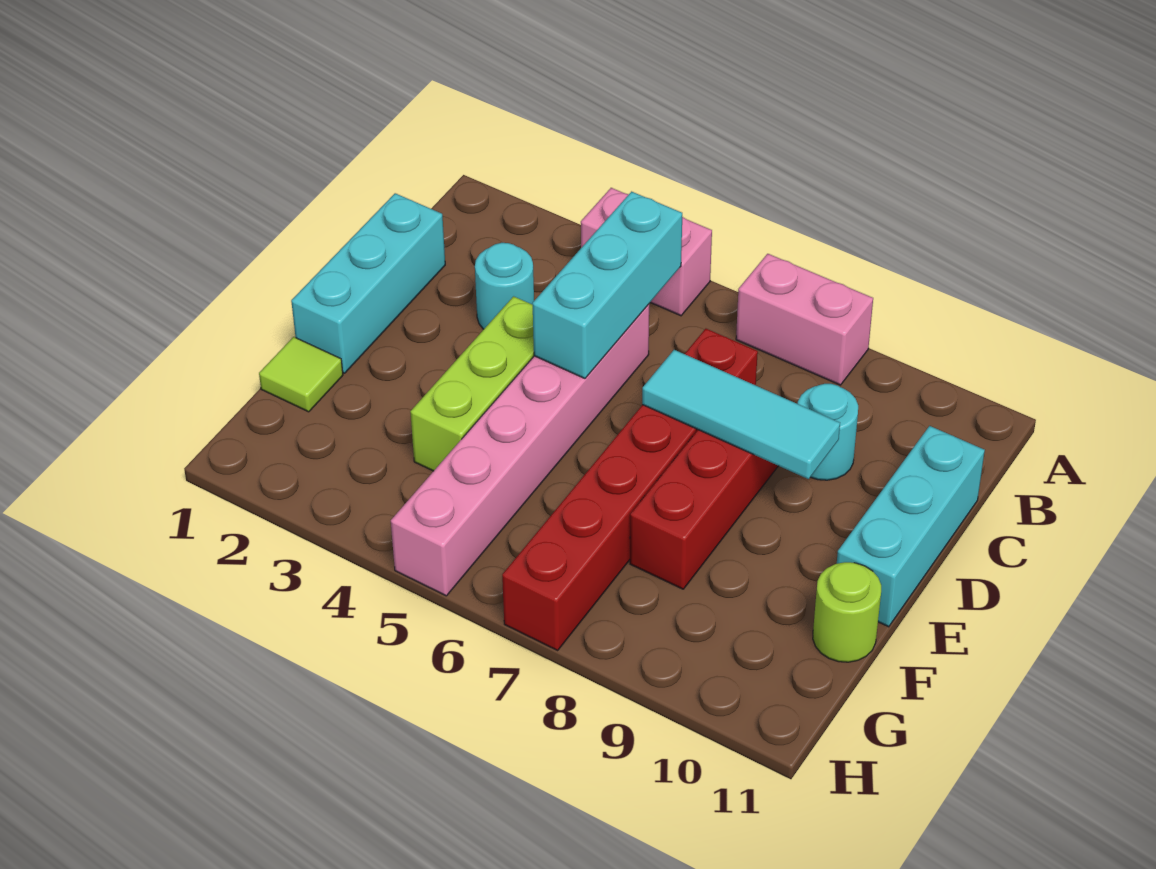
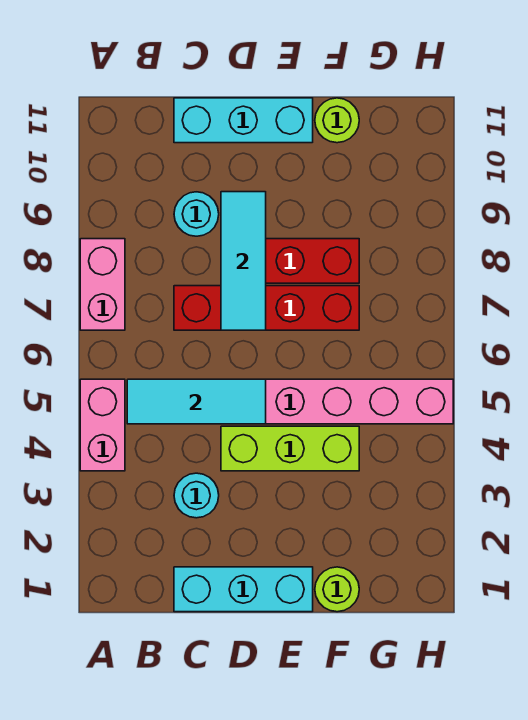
cyan brick B5:D5 level 2 -> cyan tile B5:D5 level 2
red brick C7:H7 level 1 -> red brick C7:F7 level 1
lime tile F1 level 1 -> lime round brick F1 level 1

